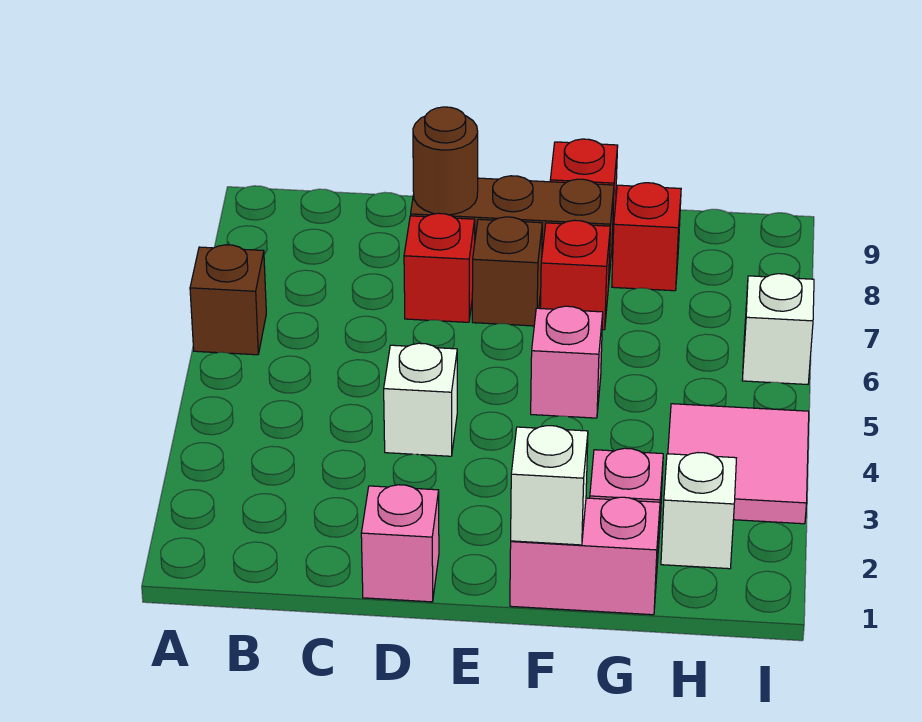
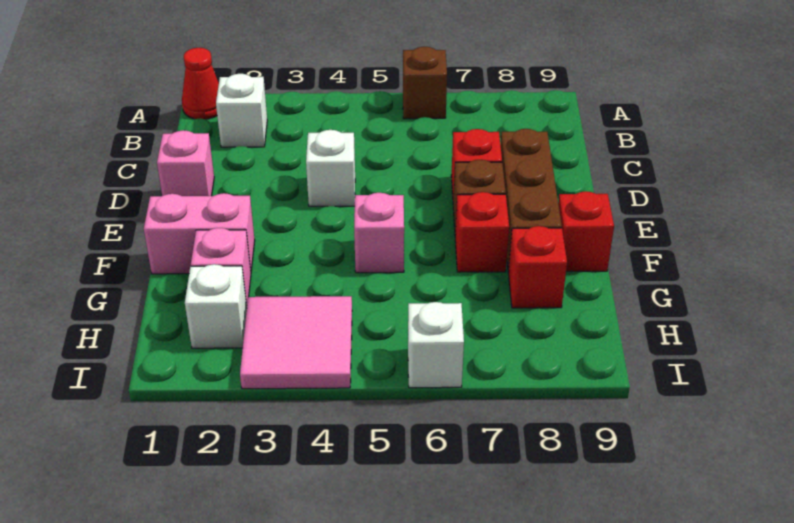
none -> red cone A1 level 1
brown round brick D8 level 2 -> none
pink brick F1:G1 level 1 -> pink brick F1:F2 level 1
white brick F1 level 2 -> white brick B2 level 1

